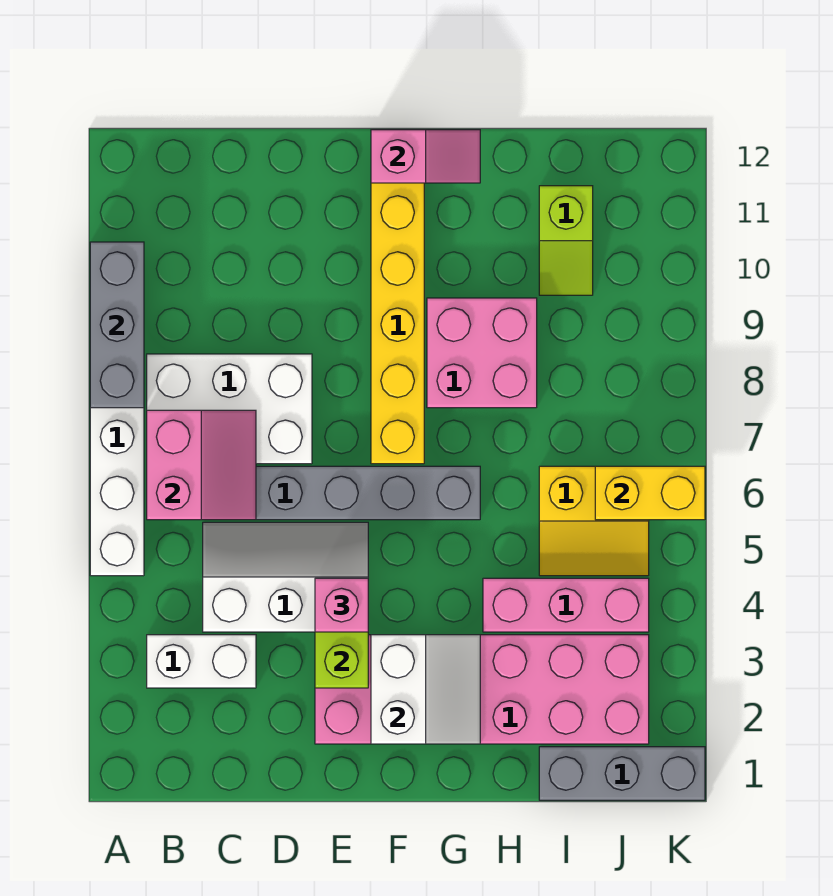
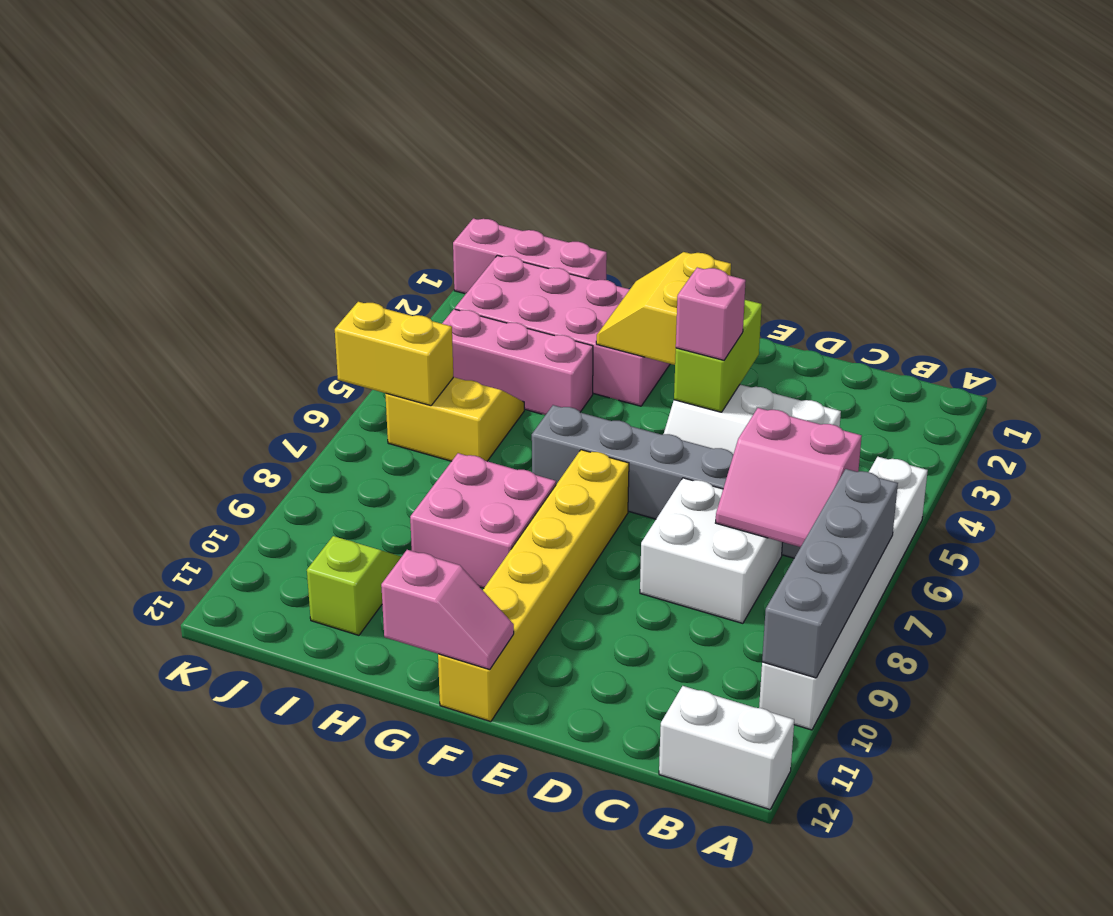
grey brick A8:A10 level 2 -> grey brick A7:A10 level 2
white brick B3:C3 level 1 -> white brick A12:B12 level 1
pink slope B6:C7 level 2 top B -> pink slope B6:C7 level 2 top 6
white brick B7:D8 level 1 -> white brick C7:D8 level 1
pink brick E2:J3 level 1 -> pink brick G2:J3 level 1
white slope F2:G3 level 2 top F -> yellow slope F2:G3 level 2 top F
pink slope F12:G12 level 2 top F -> pink slope F12:G12 level 2 top G
grey brick I1:K1 level 1 -> pink brick I1:K1 level 1

